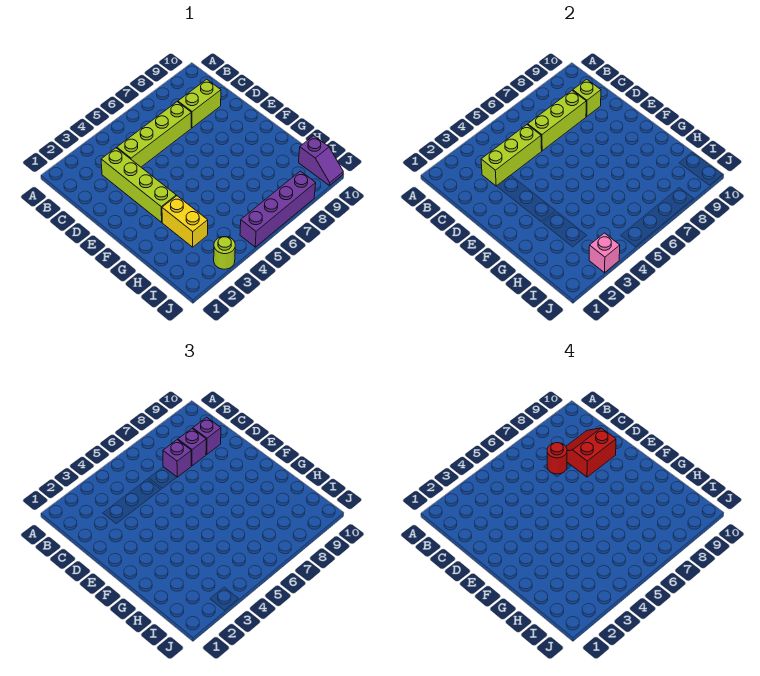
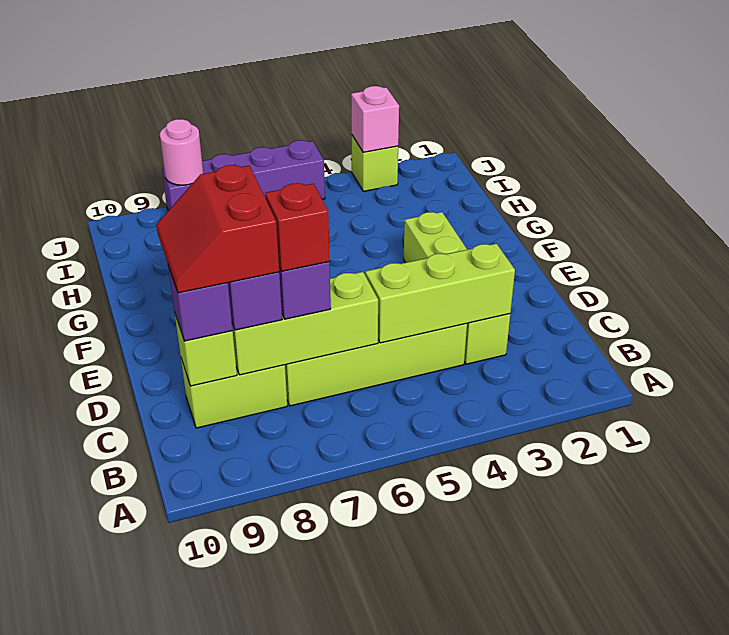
red round brick C7 level 4 -> red brick C7 level 4
red slope C8:D9 level 4 top D -> red slope C8:D9 level 4 top 8
yellow brick G3:H3 level 1 -> none
purple slope I10:J10 level 1 top I -> none
lime round brick J3 level 1 -> lime brick J3 level 1
none -> pink round brick J8 level 2

